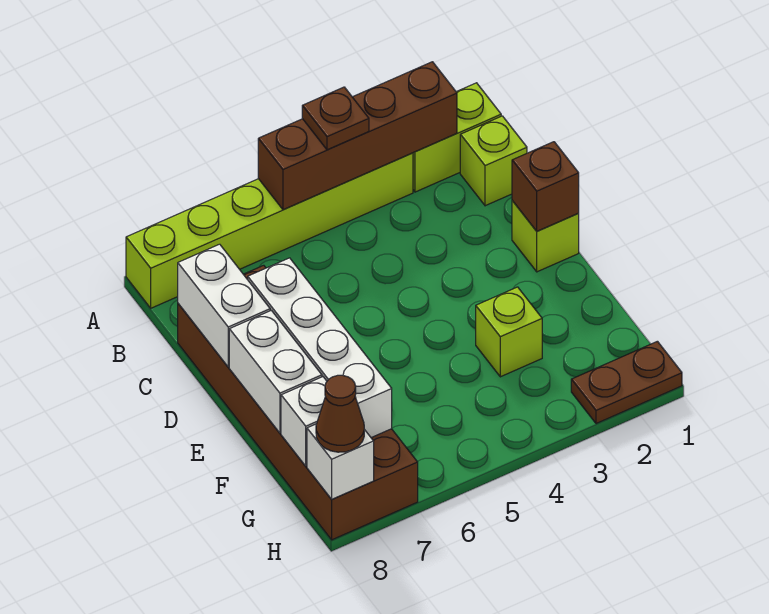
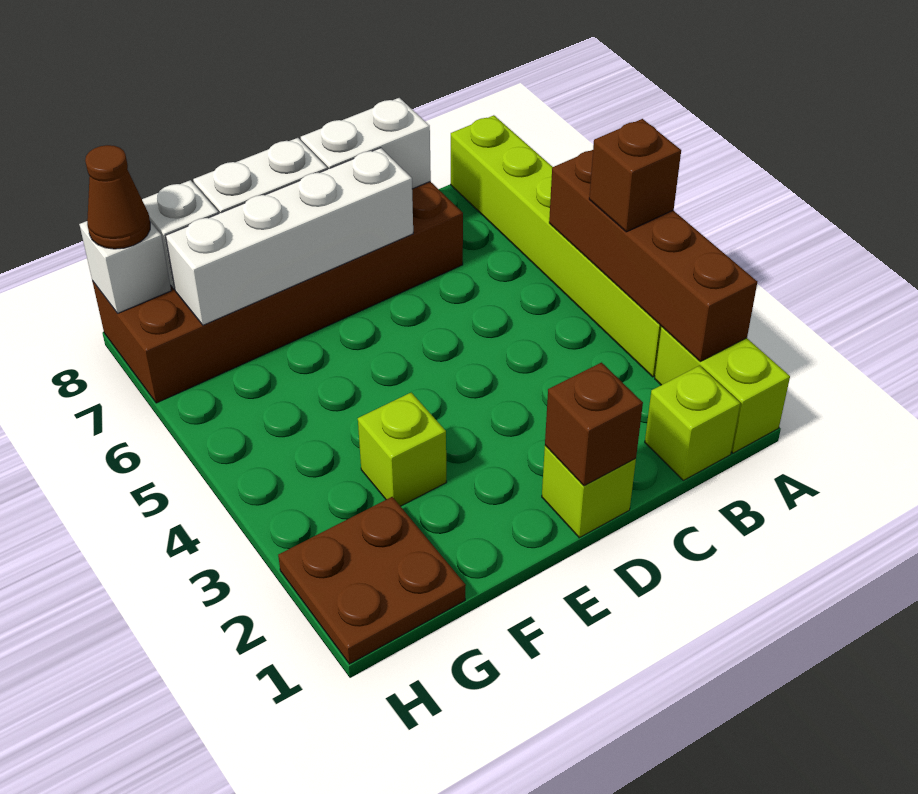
brown plate A4 level 3 -> brown brick A4 level 3
brown plate H1:H2 level 1 -> brown plate G1:H2 level 1

